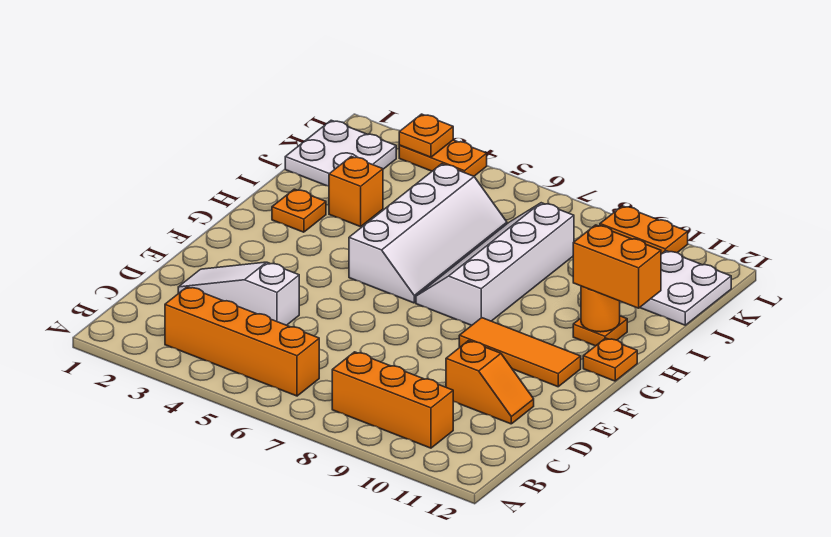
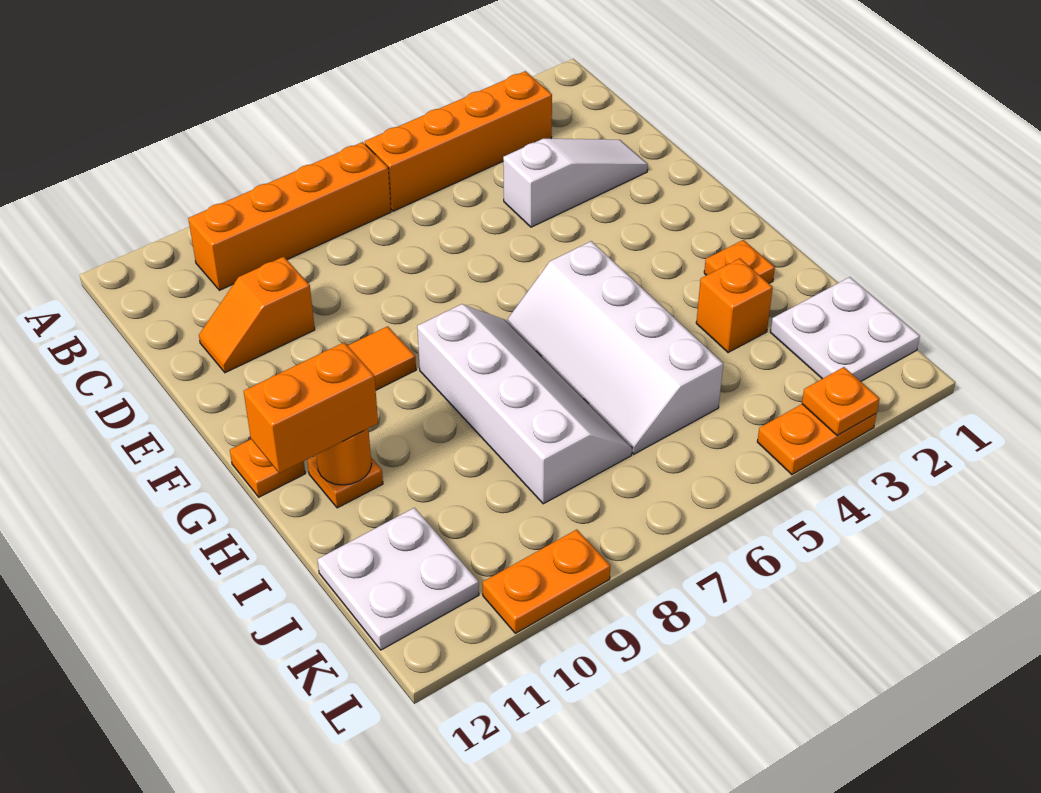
orange brick B8:B10 level 1 -> orange brick B7:B10 level 1

